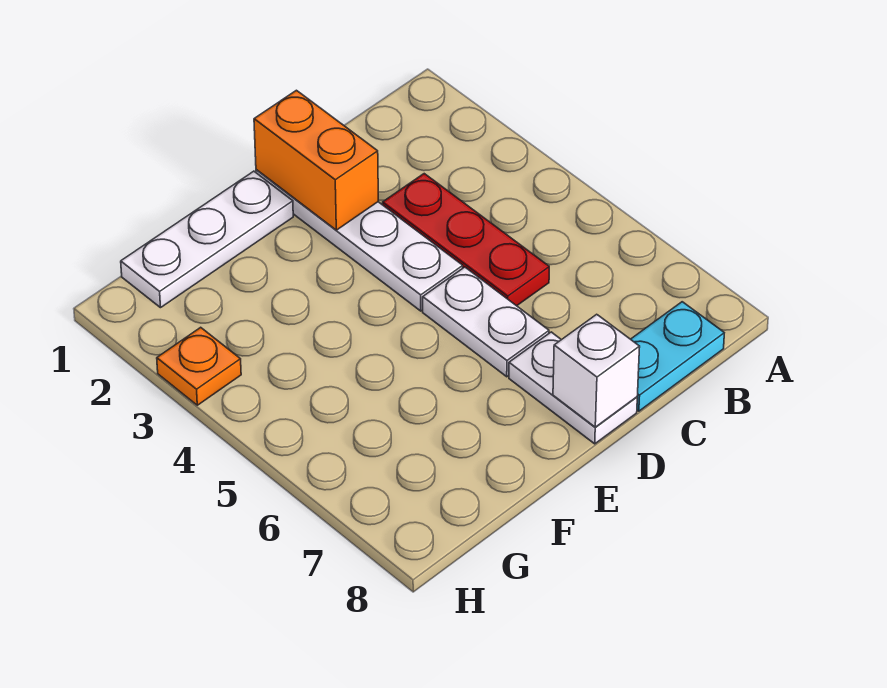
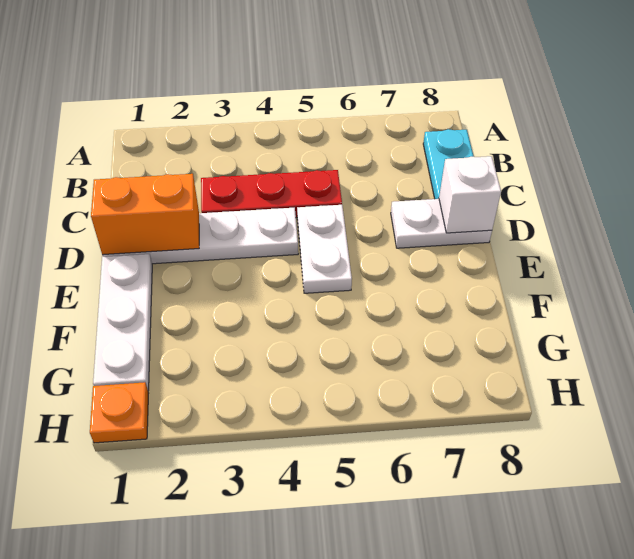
white plate D5:D6 level 1 -> white plate D5:E5 level 1
orange plate H3 level 1 -> orange plate H1 level 1

